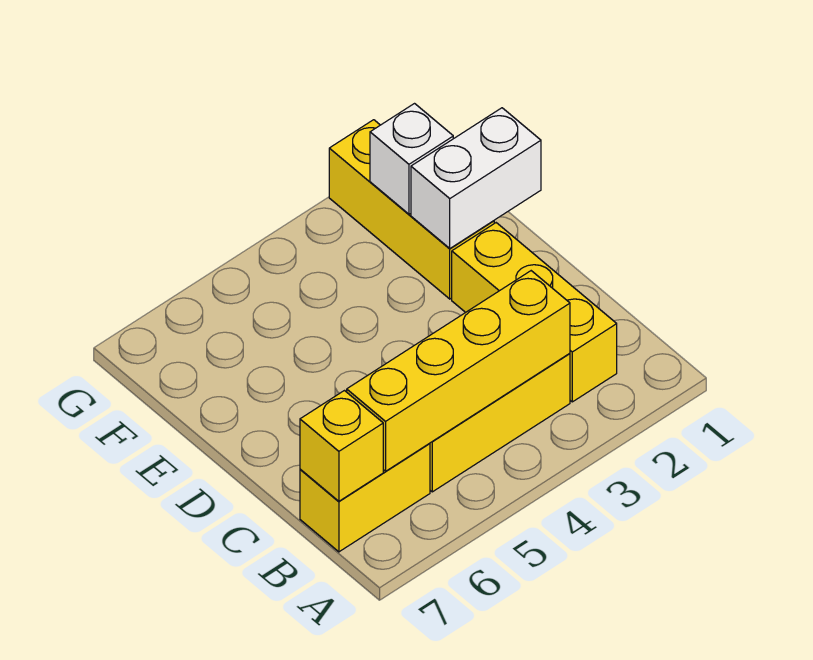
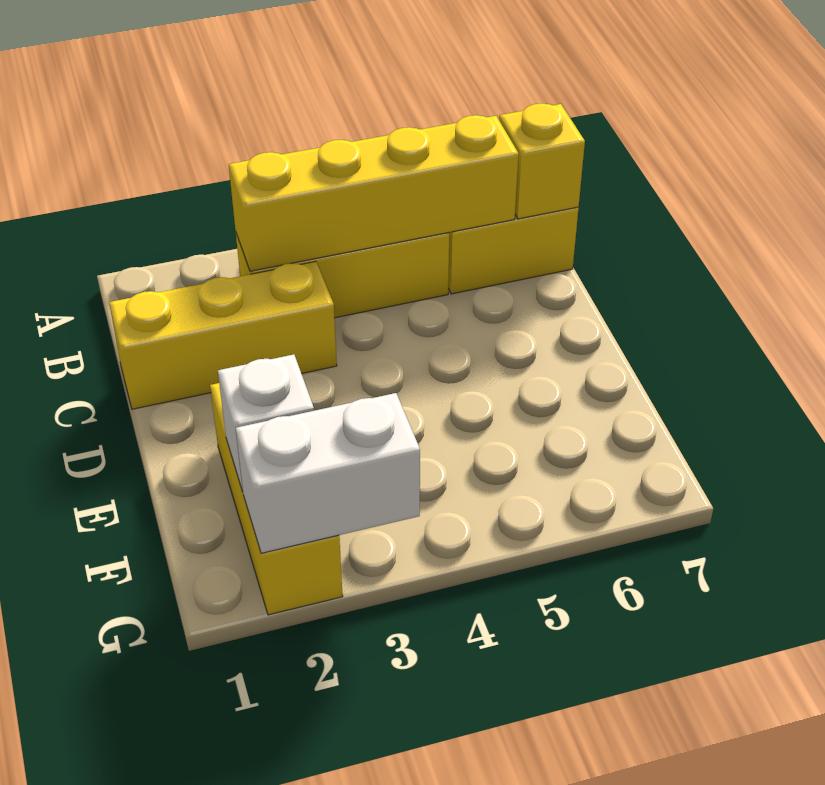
yellow brick B2:D2 level 1 -> yellow brick C1:C3 level 1
white brick E1:E2 level 2 -> white brick G2:G3 level 2

